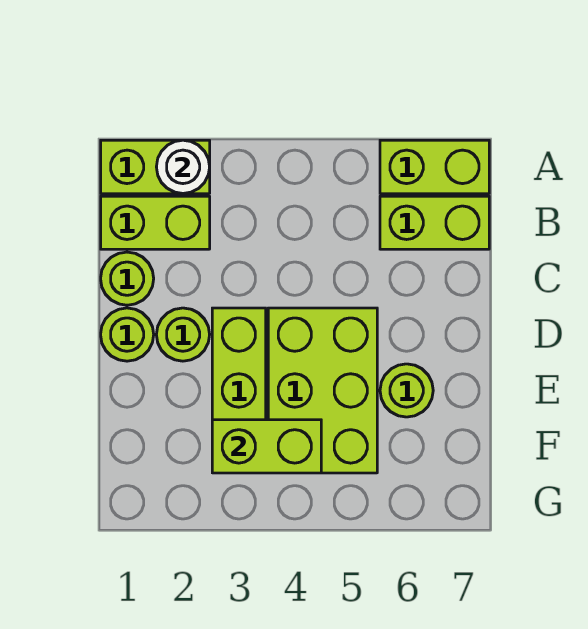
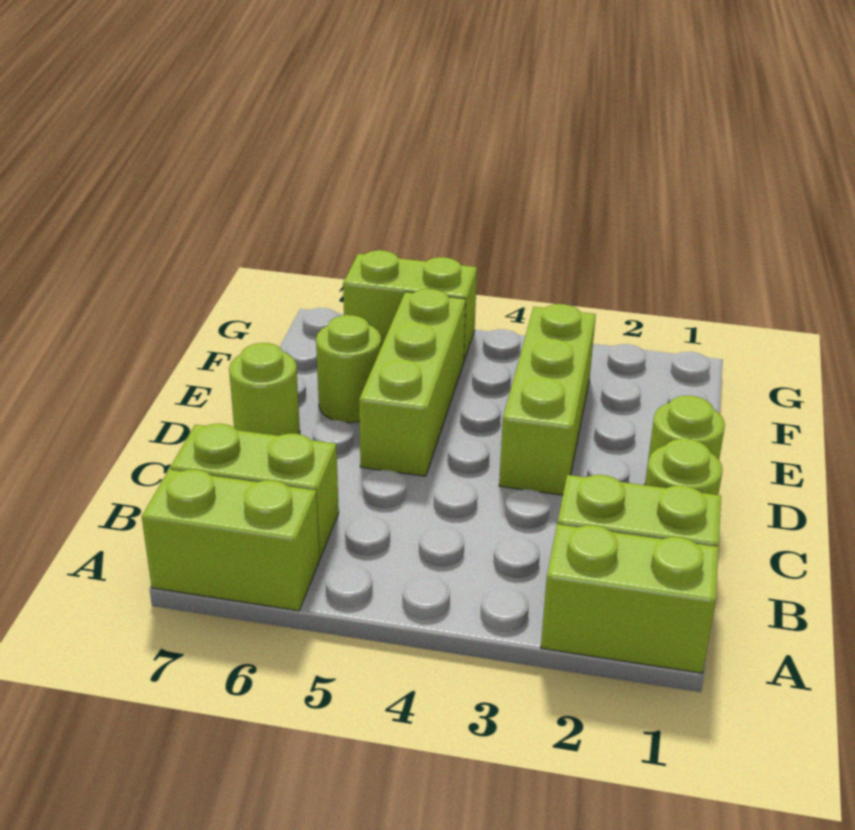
white round brick A2 level 2 -> none
lime round brick D2 level 1 -> lime round brick D7 level 1
lime brick D4:F5 level 1 -> lime brick D5:F5 level 1
lime brick F3:F4 level 2 -> lime brick G5:G6 level 1

